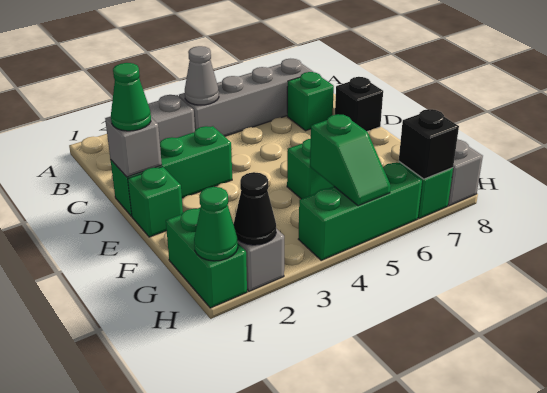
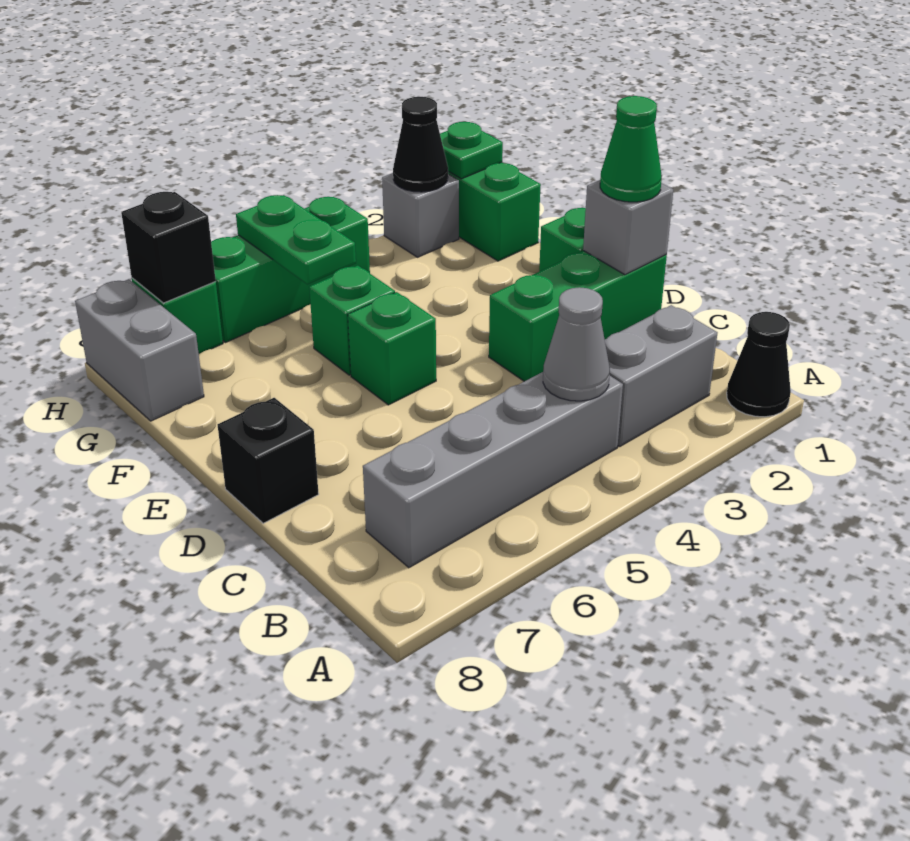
none -> black cone A1 level 1
green brick C7 level 1 -> green brick E5 level 1
green slope G5:H5 level 2 top G -> green plate G5:H5 level 2
green cone H1 level 2 -> green plate H1 level 2

